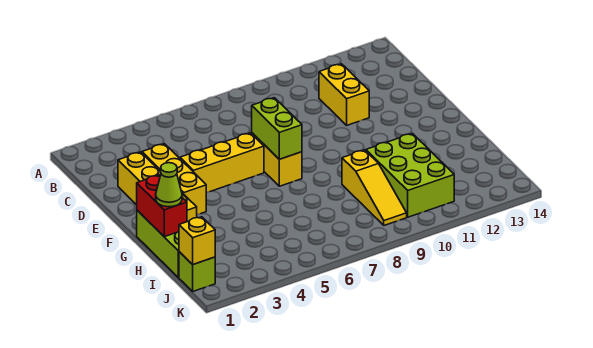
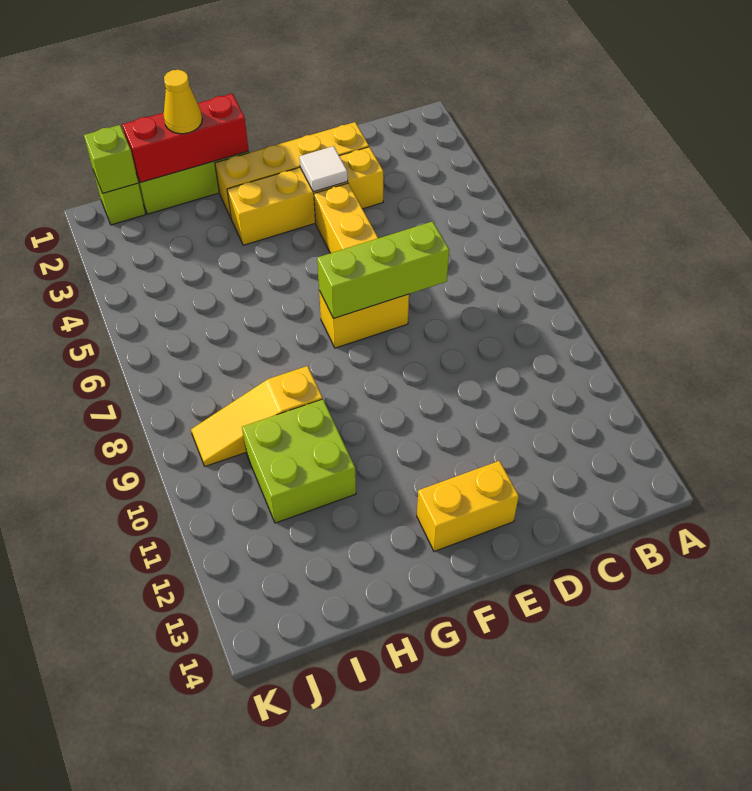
yellow brick C11:D11 level 1 -> yellow brick E13:F13 level 1
yellow brick D3:F3 level 1 -> yellow brick D3:G3 level 1
none -> white tile E3 level 2
lime brick E7:F7 level 2 -> lime brick D7:F7 level 2
red brick G1:H1 level 2 -> red brick G1:I1 level 2
lime cone H1 level 3 -> yellow cone H1 level 3
lime brick H10:J11 level 1 -> lime brick H10:I11 level 1
yellow brick J1 level 2 -> lime brick J1 level 2

